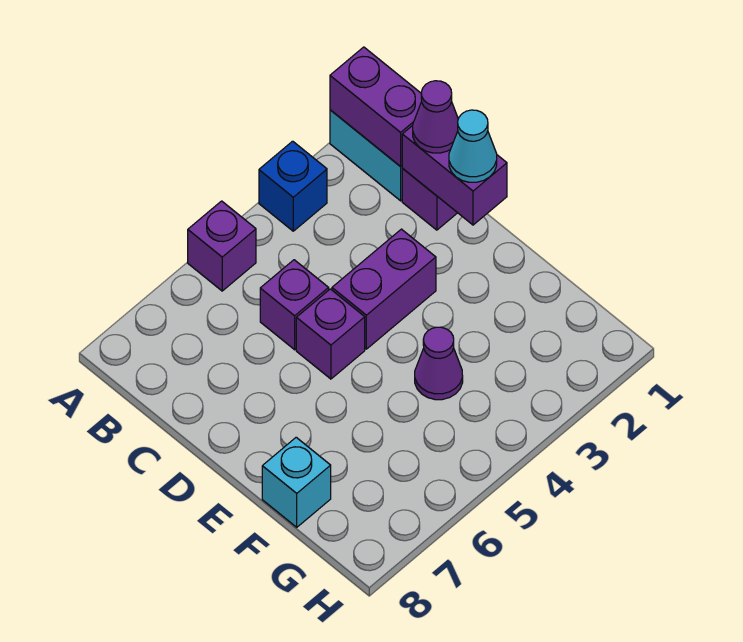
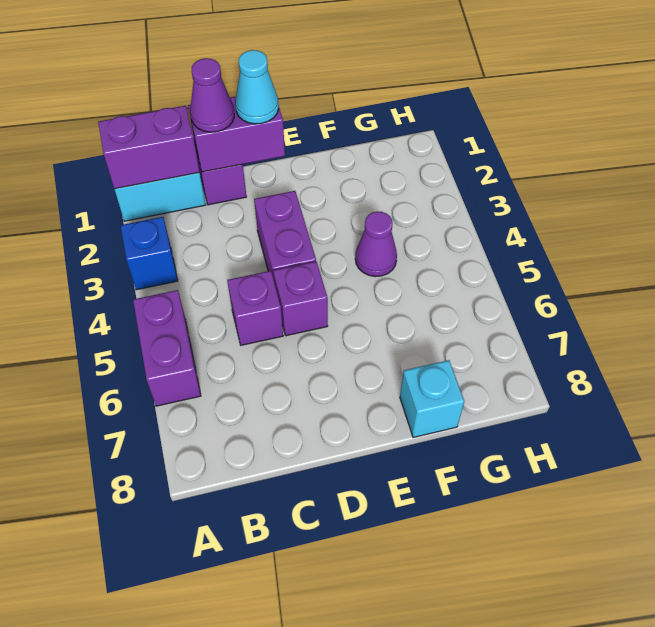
purple brick A5 level 1 -> purple brick A5:A6 level 1

